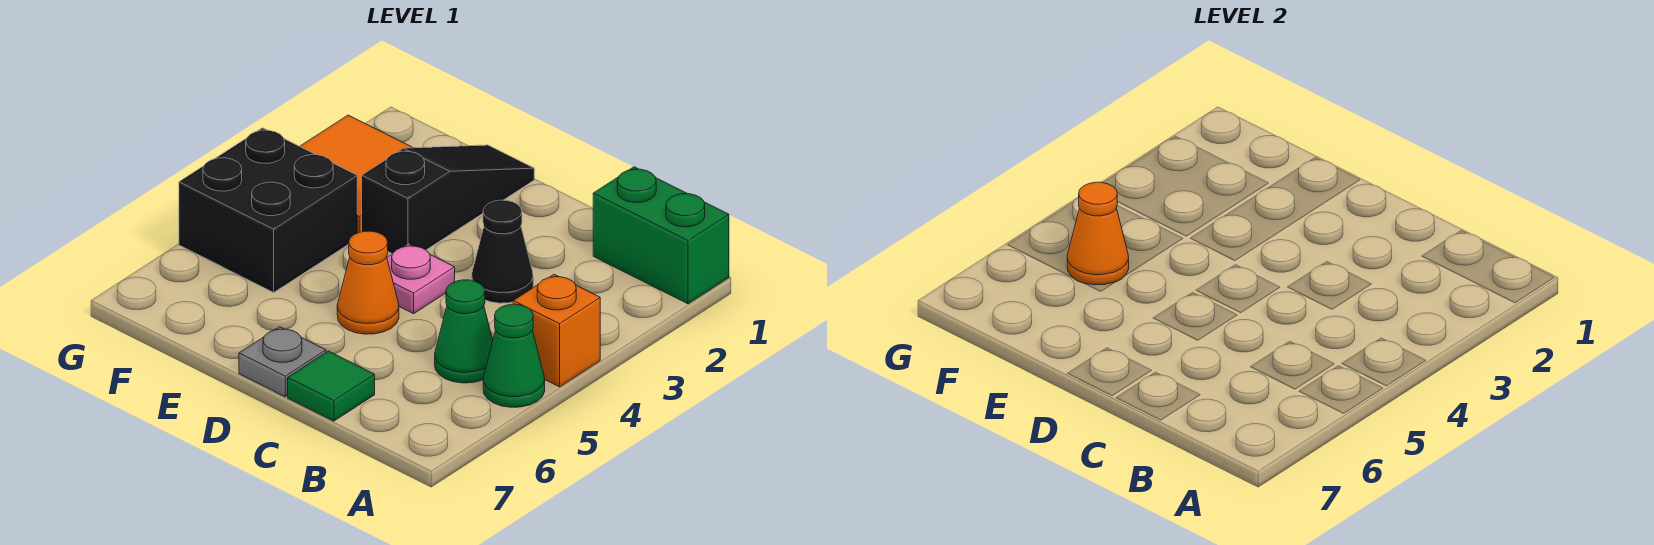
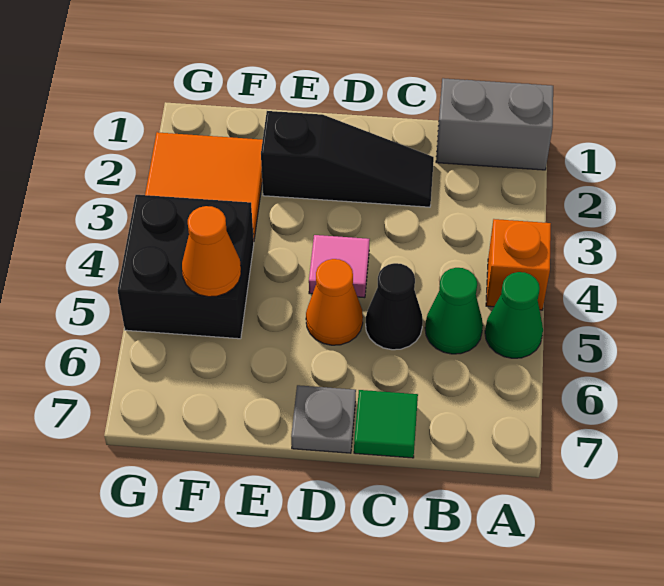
green brick A1:B1 level 1 -> grey brick A1:B1 level 1
black cone C3 level 1 -> black cone C5 level 1
pink plate D4 level 1 -> pink tile D4 level 1
black slope E1:E3 level 1 top 3 -> black slope C2:E2 level 1 top E

